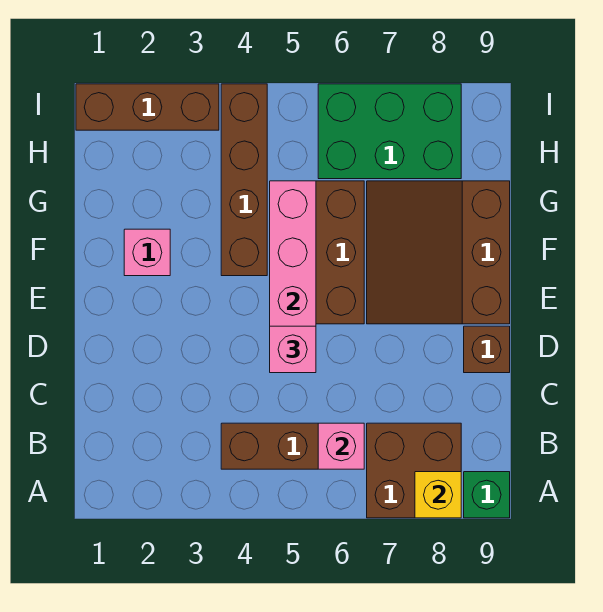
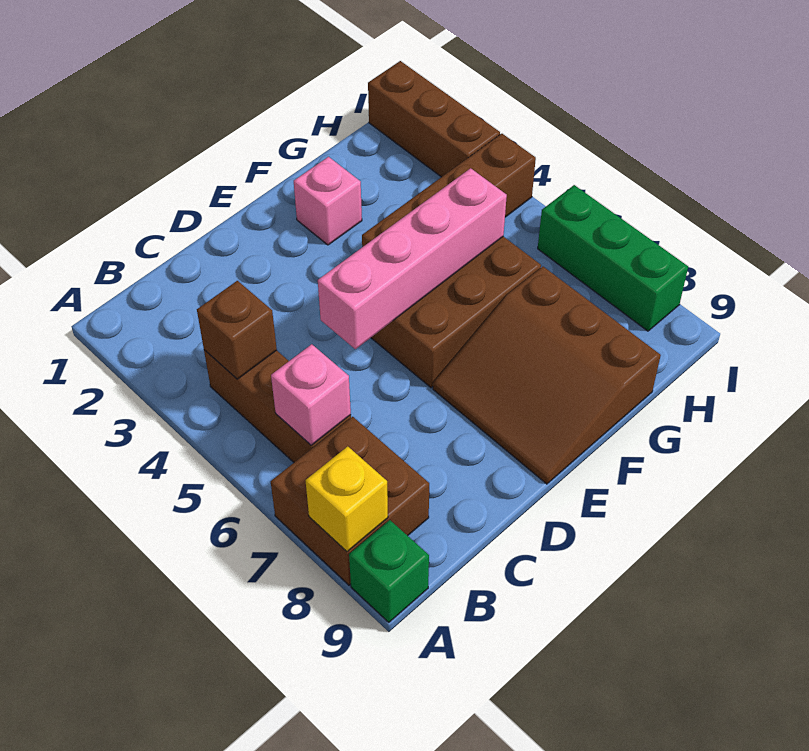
pink brick D5 level 3 -> none
brown brick D9 level 1 -> brown brick B4 level 2
brown slope E7:G9 level 1 top 9 -> brown slope E7:G9 level 1 top G
green brick H6:I8 level 1 -> green brick I6:I8 level 1

